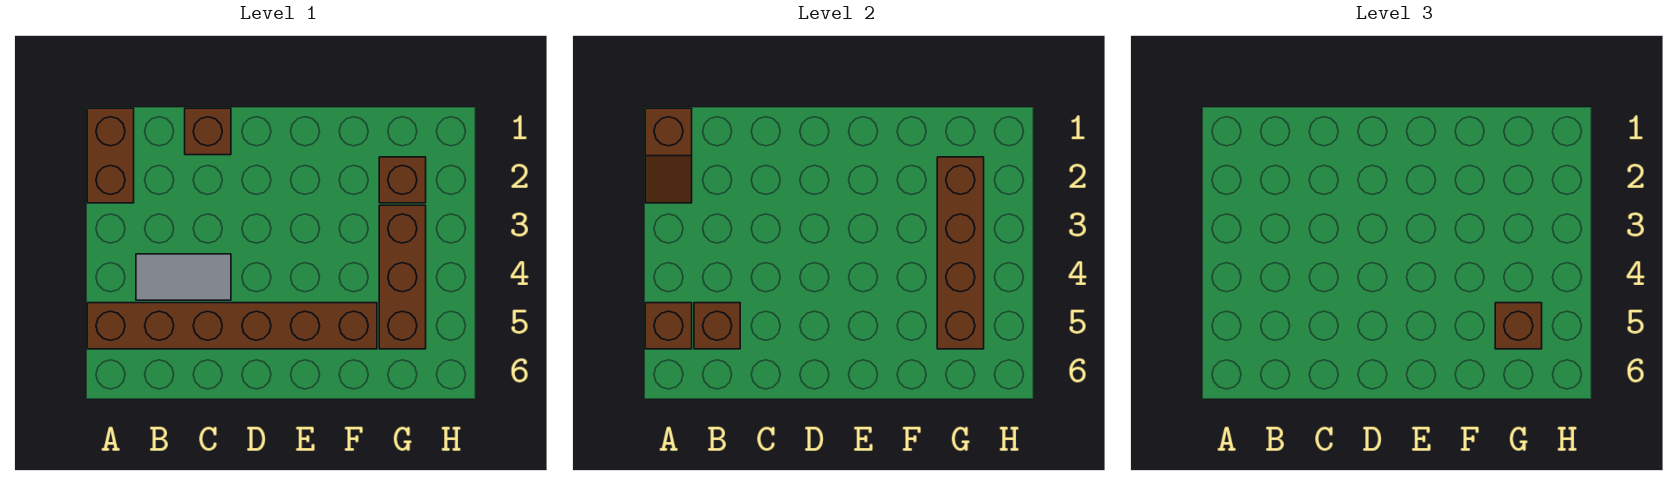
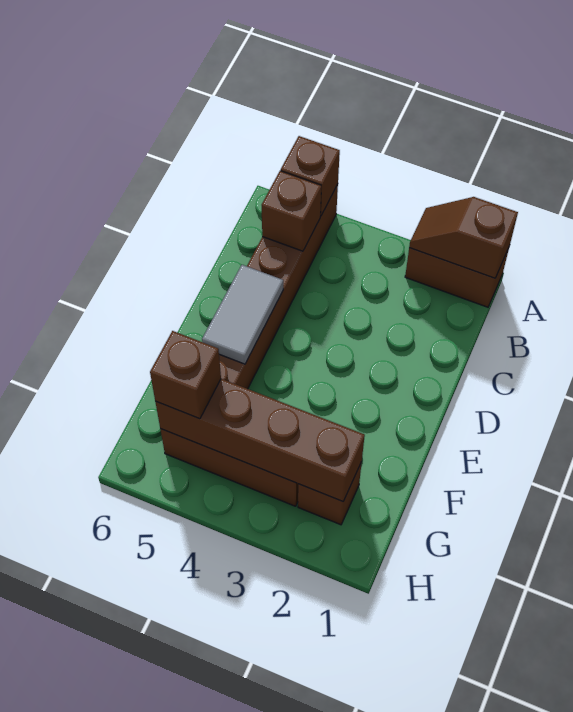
grey tile B4:C4 level 1 -> grey tile D5:E5 level 2
brown brick C1 level 1 -> none

